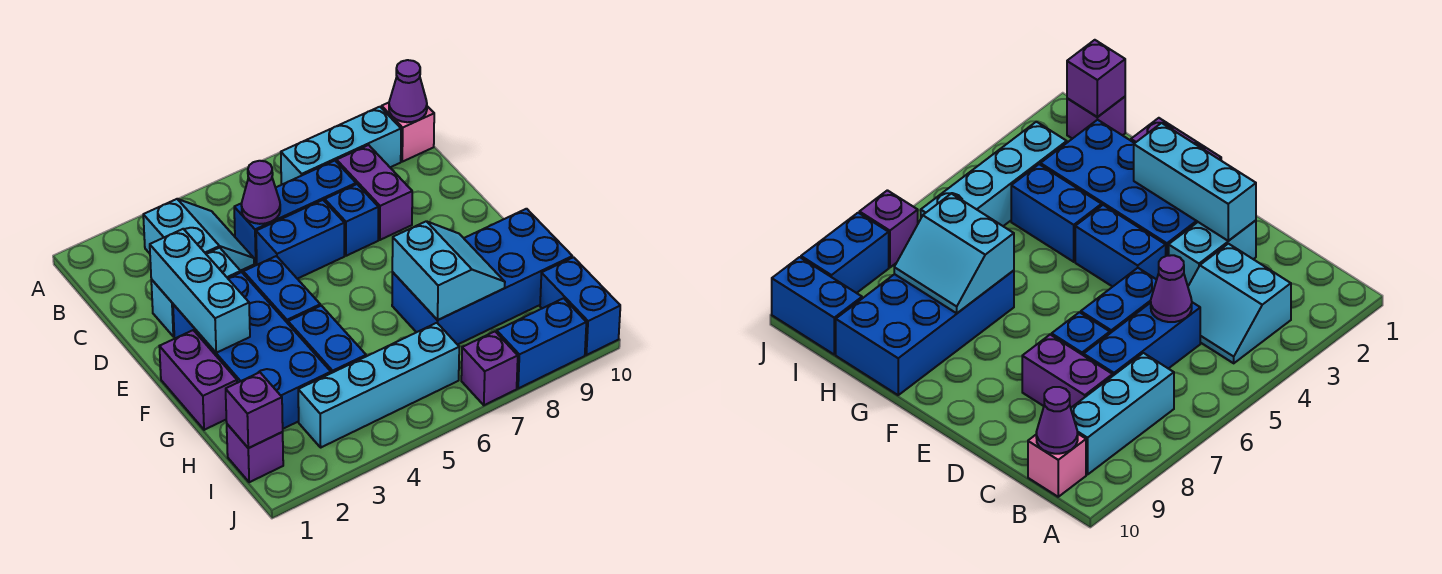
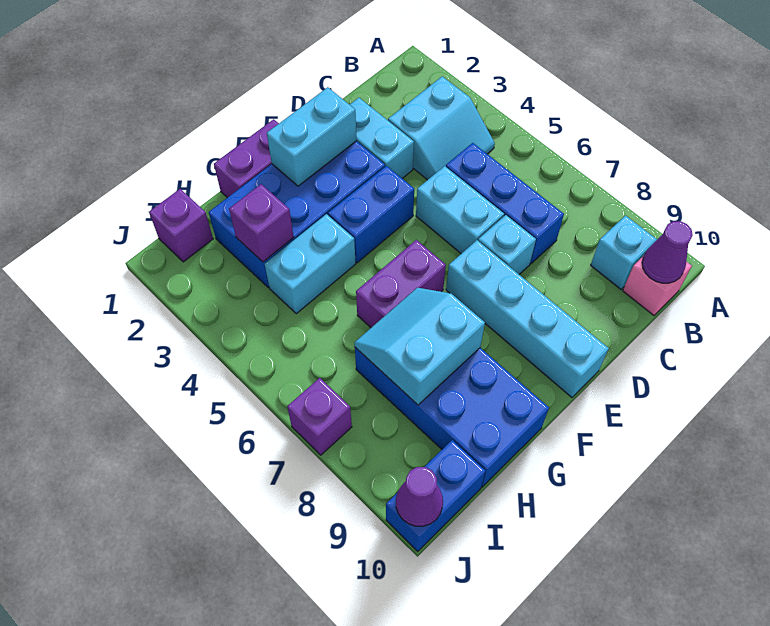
cyan brick B7:B9 level 1 -> cyan brick B9 level 1
purple cone C5 level 2 -> purple cone J10 level 2
purple brick C8:D8 level 1 -> purple brick F6:G6 level 1
cyan brick D2:F2 level 2 -> cyan brick E2:F2 level 2
blue brick D5:D6 level 1 -> cyan brick D5:D6 level 1
blue brick D7 level 1 -> cyan brick D7 level 1
blue brick G4:H4 level 1 -> cyan brick G4:H4 level 1
cyan slope G7:H8 level 2 top 7 -> cyan slope G7:H8 level 2 top 8
purple brick I1 level 2 -> purple brick H3 level 2
cyan brick I3:I6 level 1 -> cyan brick E7:E10 level 1
blue brick J8:J9 level 1 -> none

